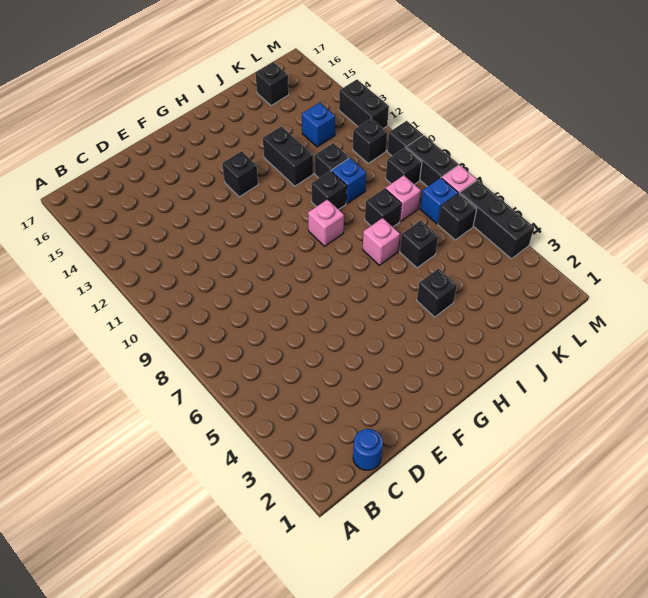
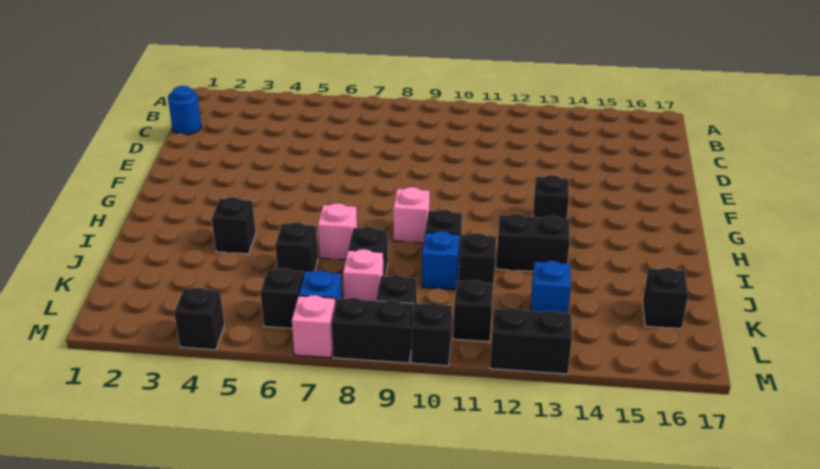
black brick M4:M6 level 1 -> black brick M4 level 1

